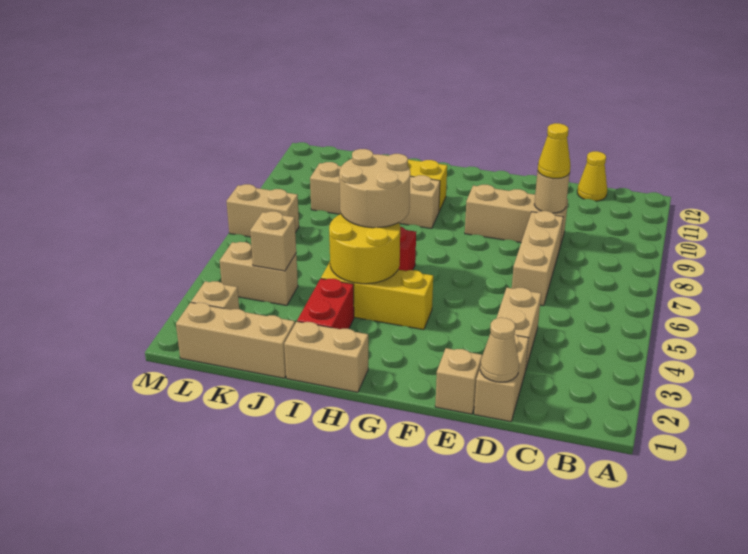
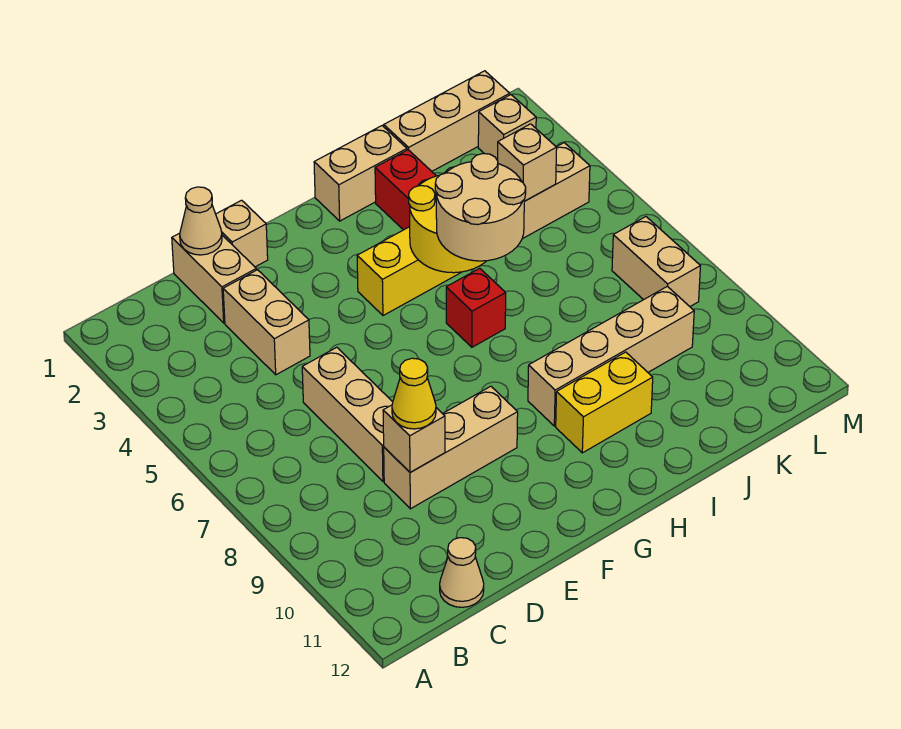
yellow cone C12 level 1 -> tan cone C12 level 1
tan round brick D9 level 2 -> tan brick D9 level 2
tan brick L7:M7 level 1 -> tan brick L7:L8 level 1

